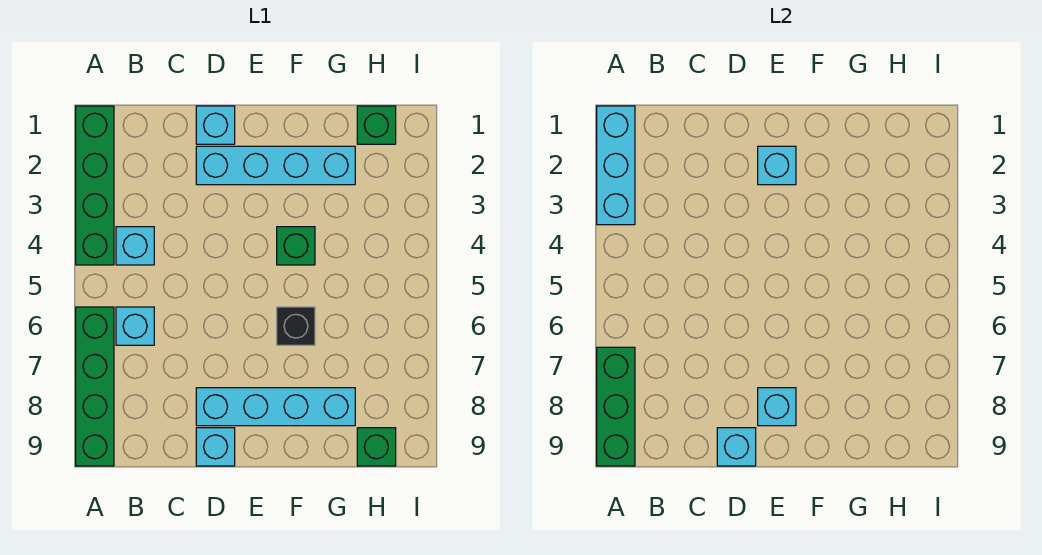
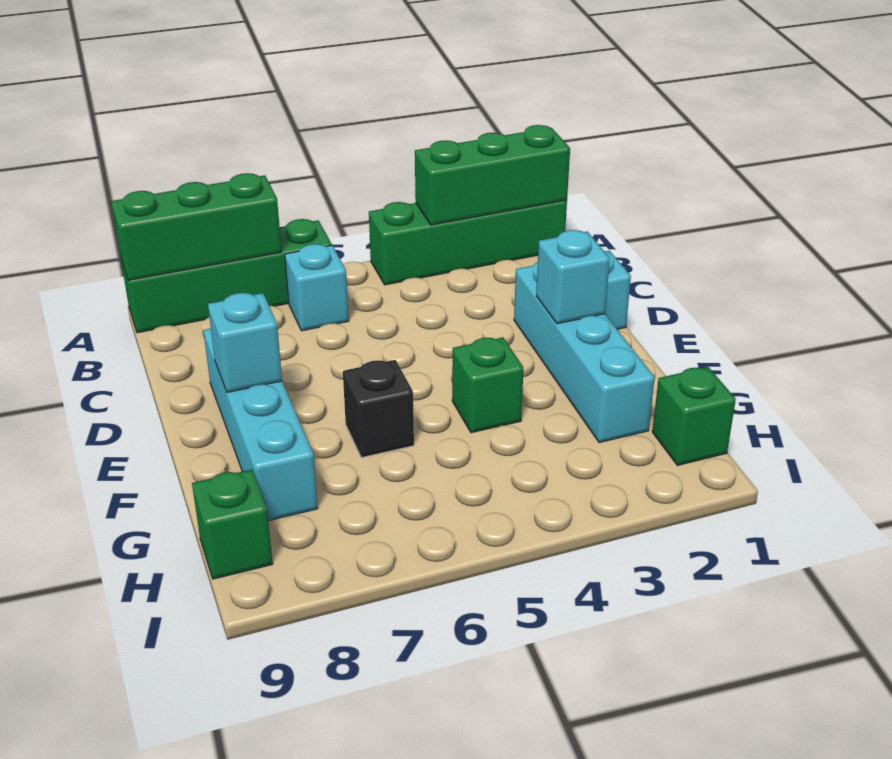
cyan brick A1:A3 level 2 -> green brick A1:A3 level 2
cyan brick B4 level 1 -> none
cyan brick D9 level 1 -> none
cyan brick D9 level 2 -> none

